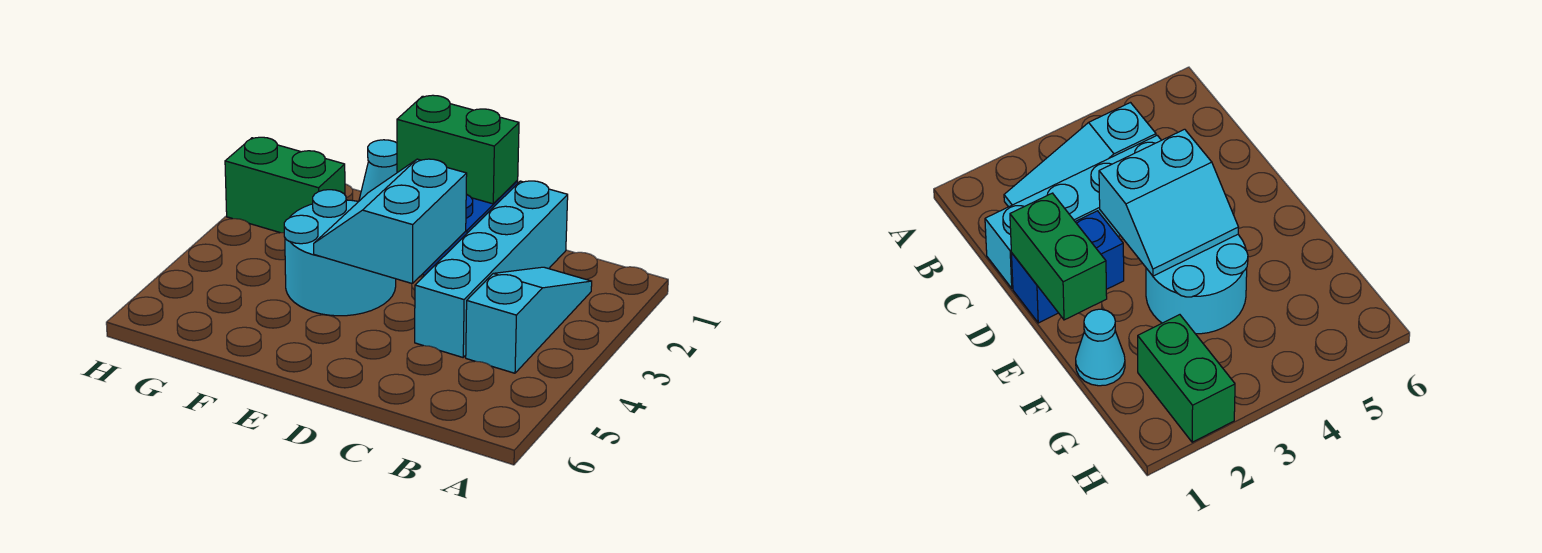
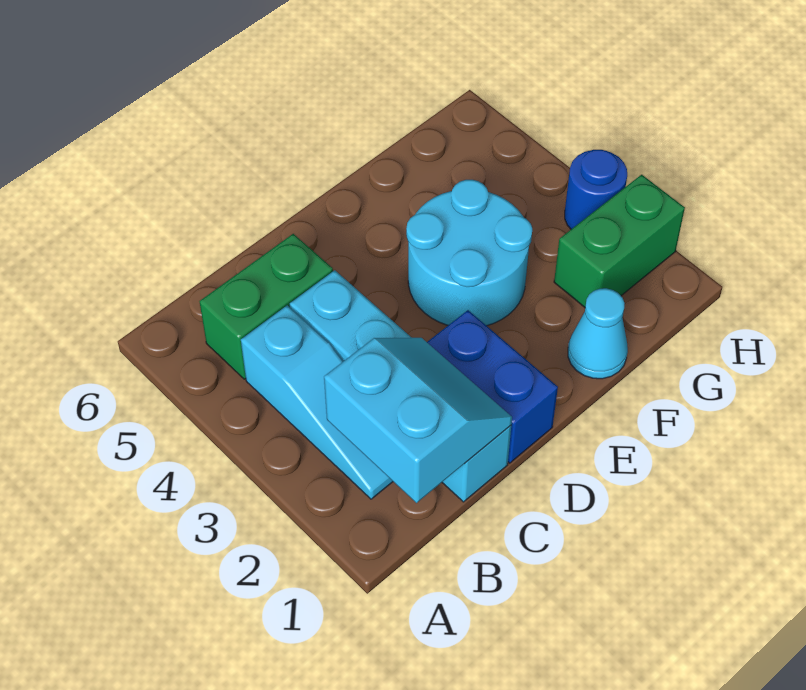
green brick D1:E1 level 2 -> green brick B5:C5 level 1
cyan slope D3:E4 level 2 top D -> cyan slope B1:C2 level 2 top B
none -> blue round brick H3 level 1

